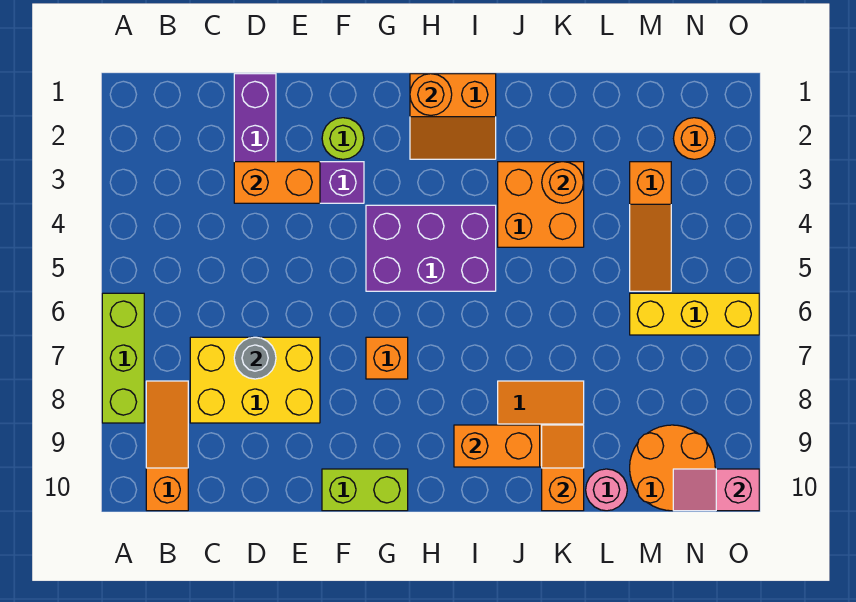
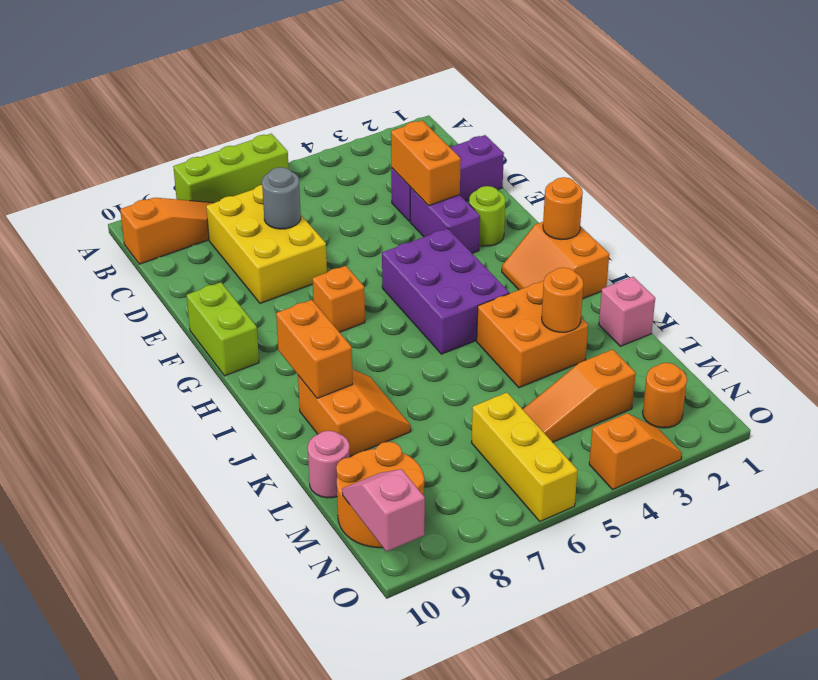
none -> pink brick K1 level 1
orange slope K9:K10 level 2 top 10 -> orange slope O3:O4 level 1 top 4

